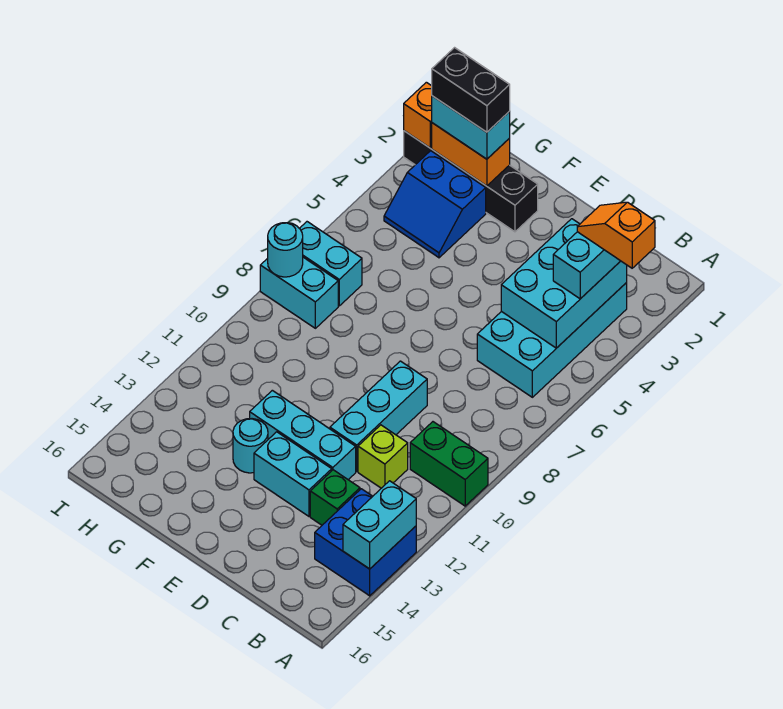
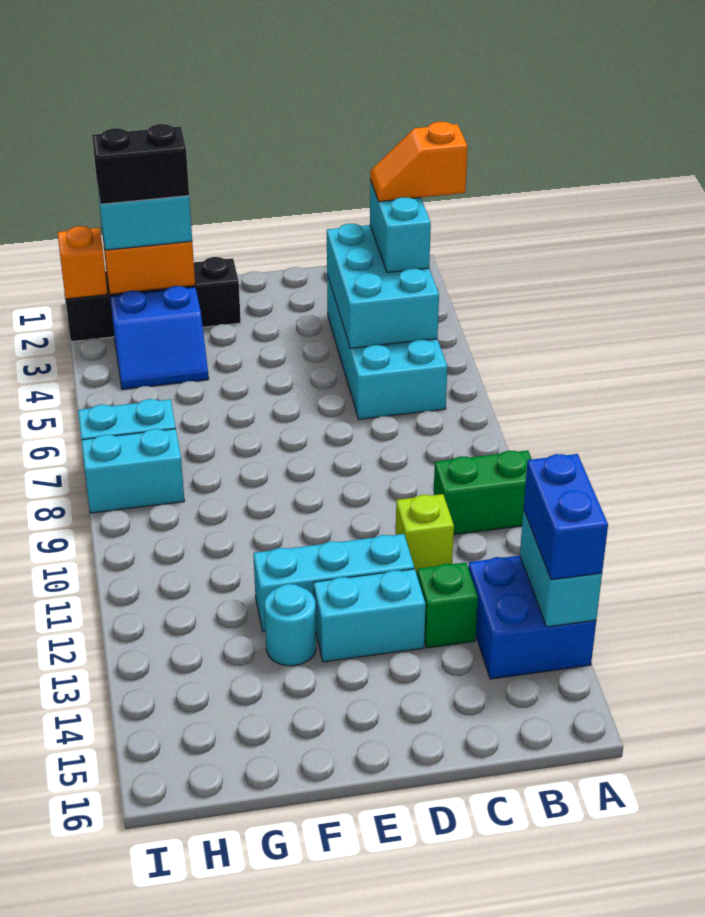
none -> blue brick A13:A14 level 3
cyan brick D9:D11 level 1 -> none
cyan round brick I8 level 2 -> none

